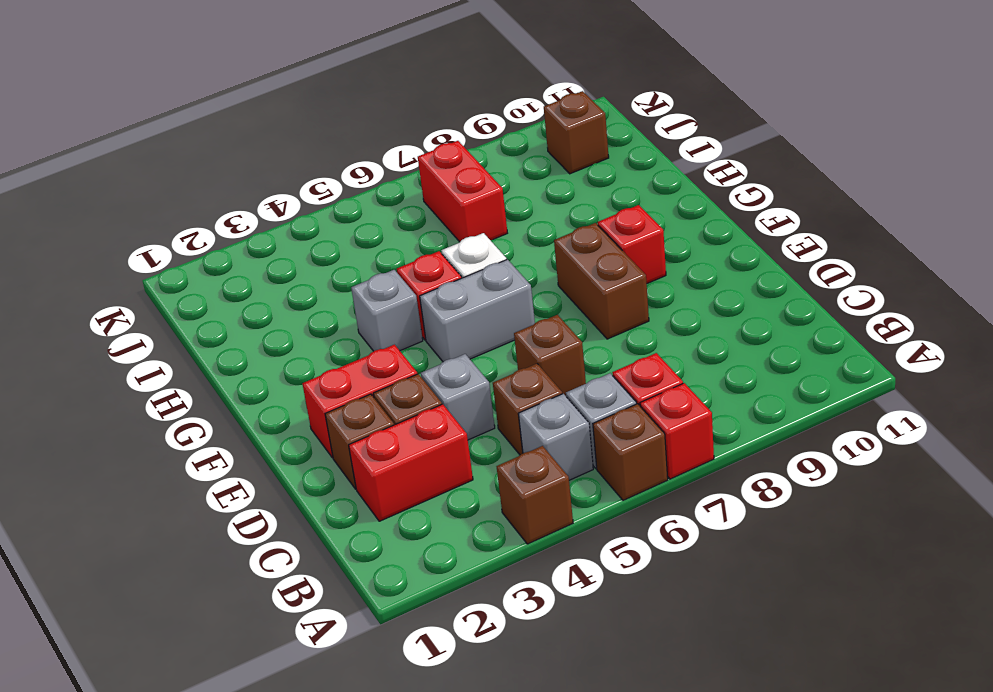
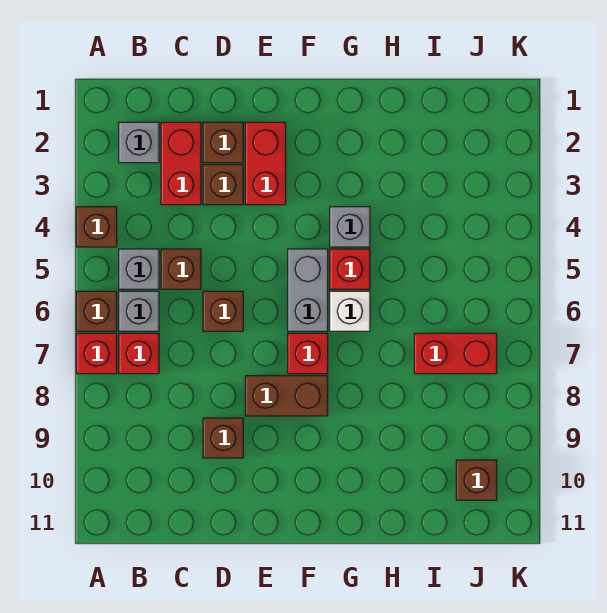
grey brick D4 level 1 -> grey brick B2 level 1
none -> brown brick D9 level 1
red brick F9 level 1 -> red brick F7 level 1

